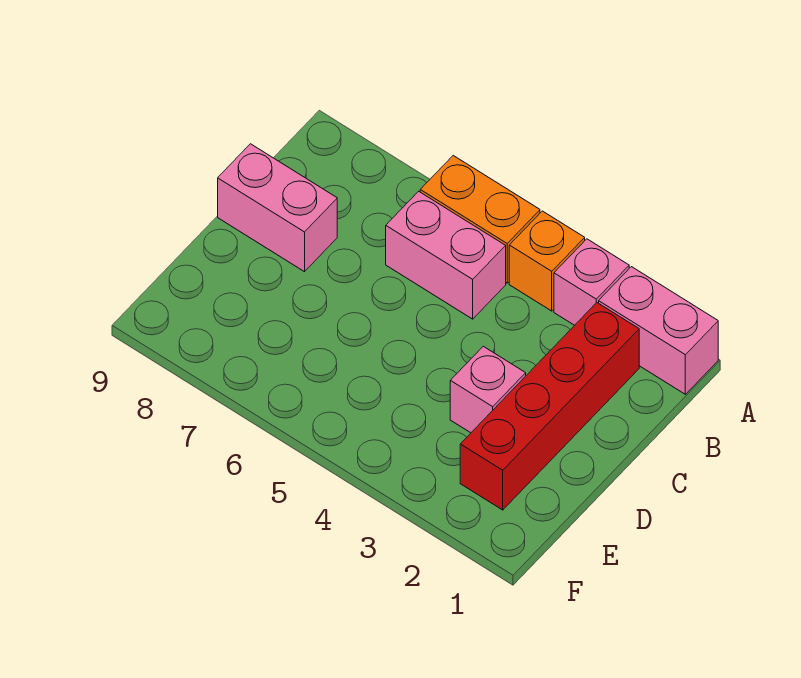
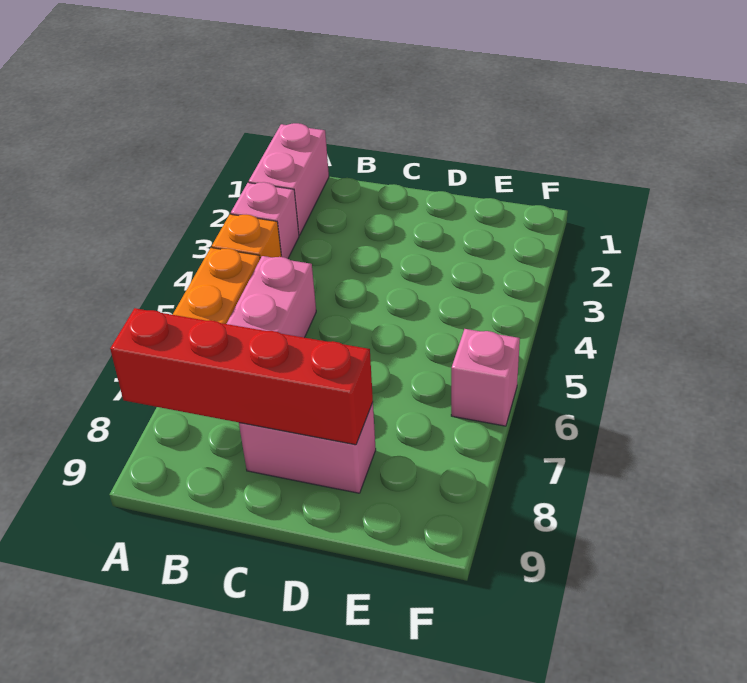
red brick B2:E2 level 1 -> red brick A8:D8 level 2
pink brick C8:C9 level 1 -> pink brick C8:D8 level 1
pink brick D3 level 1 -> pink brick F6 level 1

